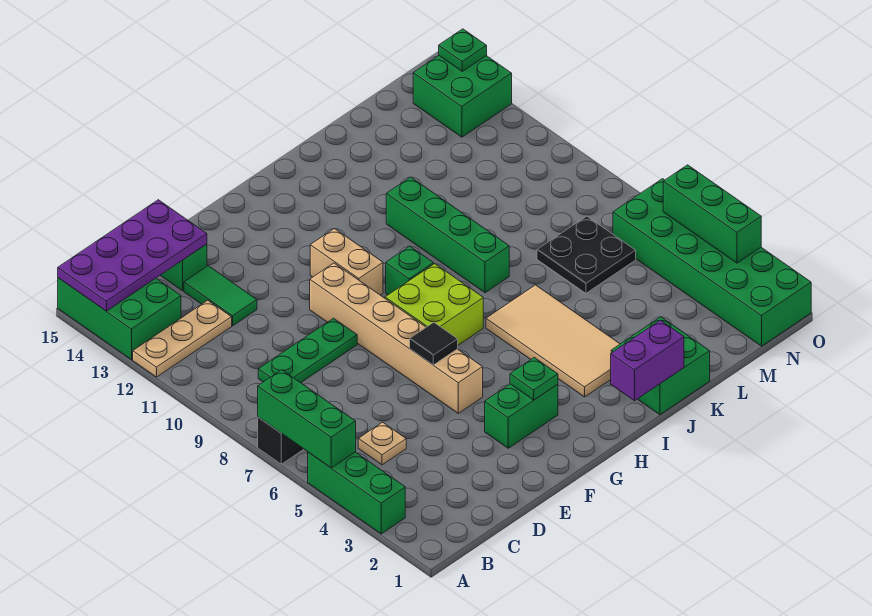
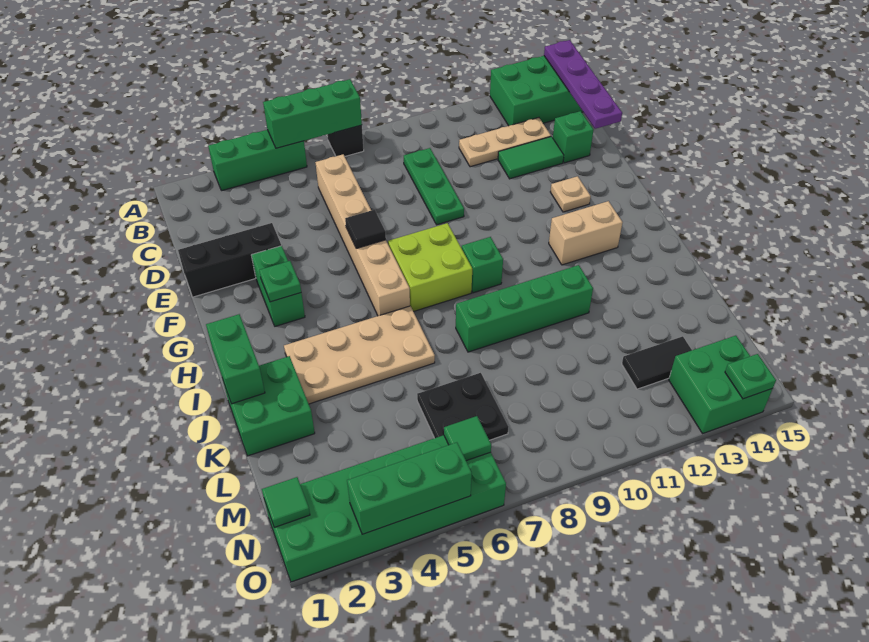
tan plate A12:C12 level 1 -> tan plate C11:C13 level 1
purple plate A14:D15 level 2 -> purple plate A15:D15 level 2
tan plate C5 level 1 -> tan plate F13 level 1
none -> black brick E1:E3 level 1
tan brick F5:F10 level 1 -> tan brick C6:H6 level 1
tan brick G10:G11 level 1 -> tan brick H12:H13 level 1
purple brick I1:J1 level 2 -> green brick I1:J1 level 2
tan tile I3:J6 level 1 -> tan plate I3:J6 level 1
none -> black tile M12:M13 level 1
none -> green tile N1 level 2
none -> green tile N6 level 2

